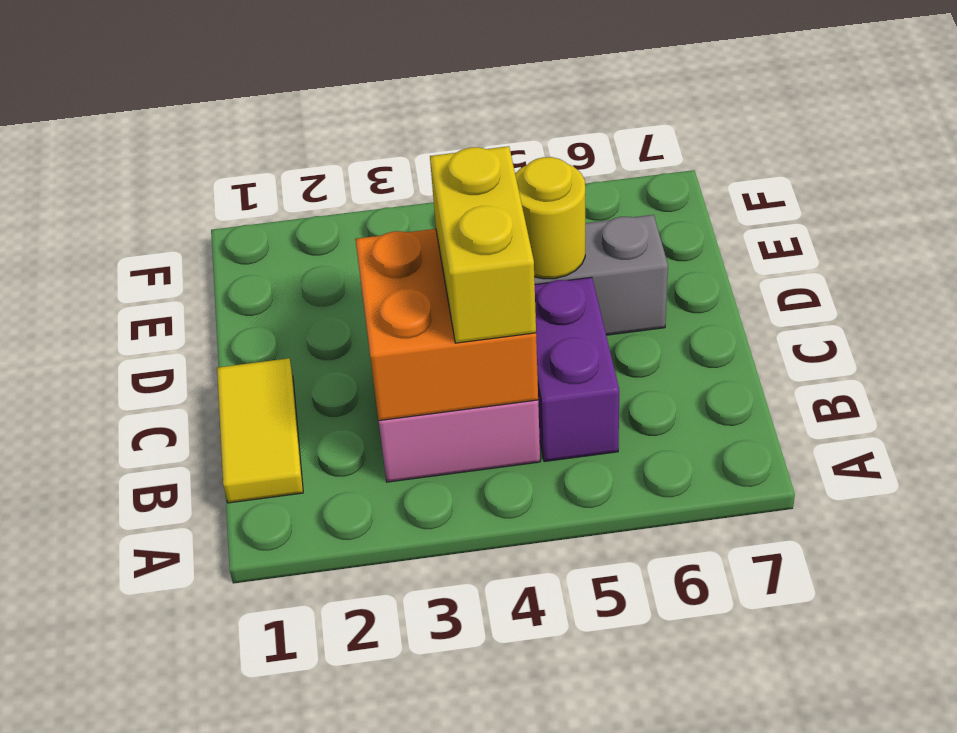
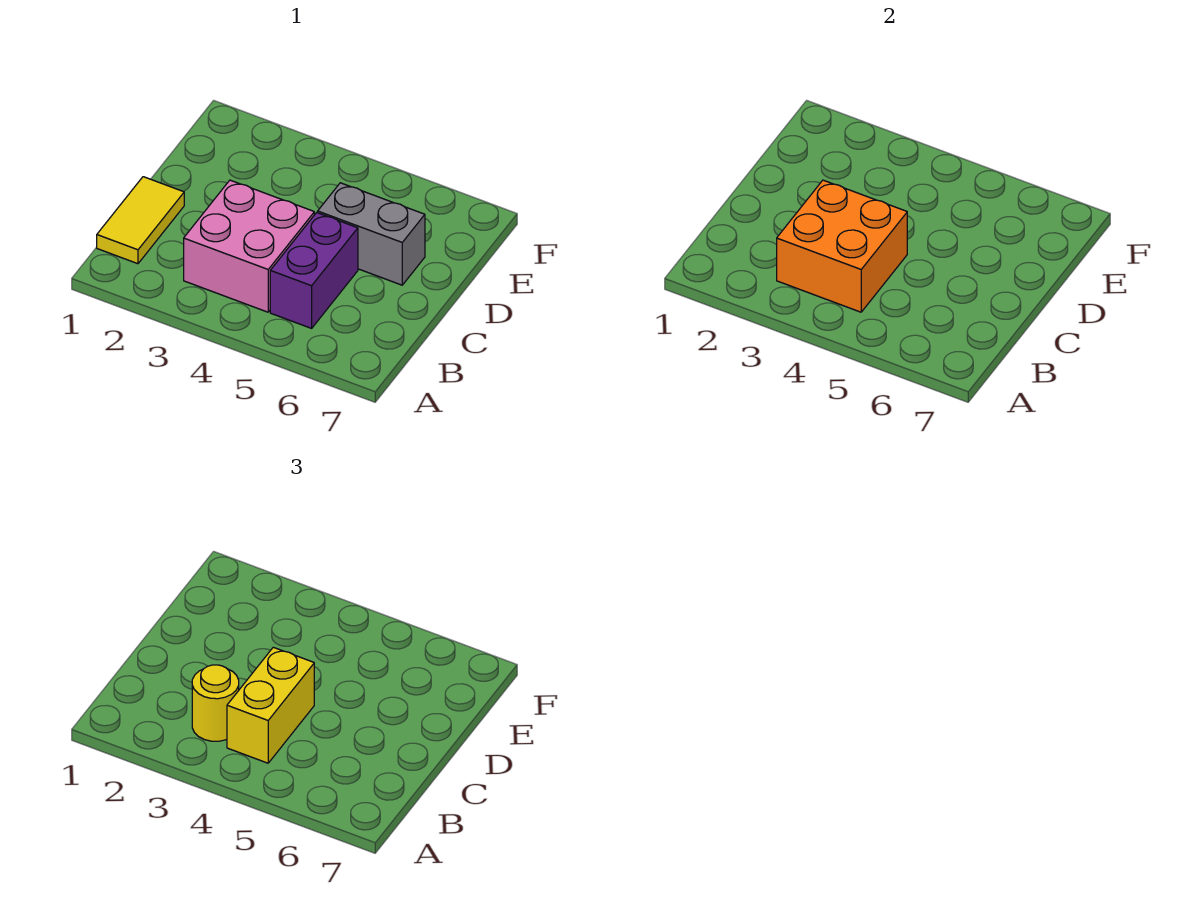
yellow round brick D5 level 2 -> yellow round brick B3 level 3

